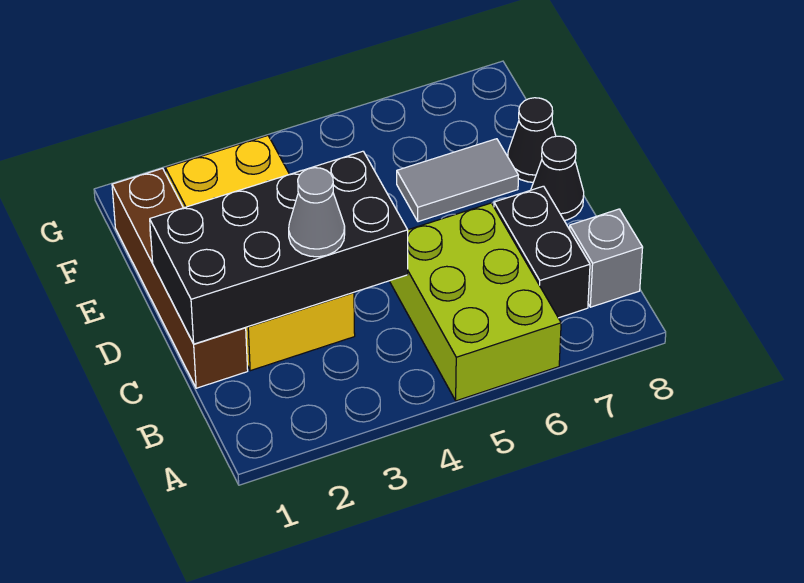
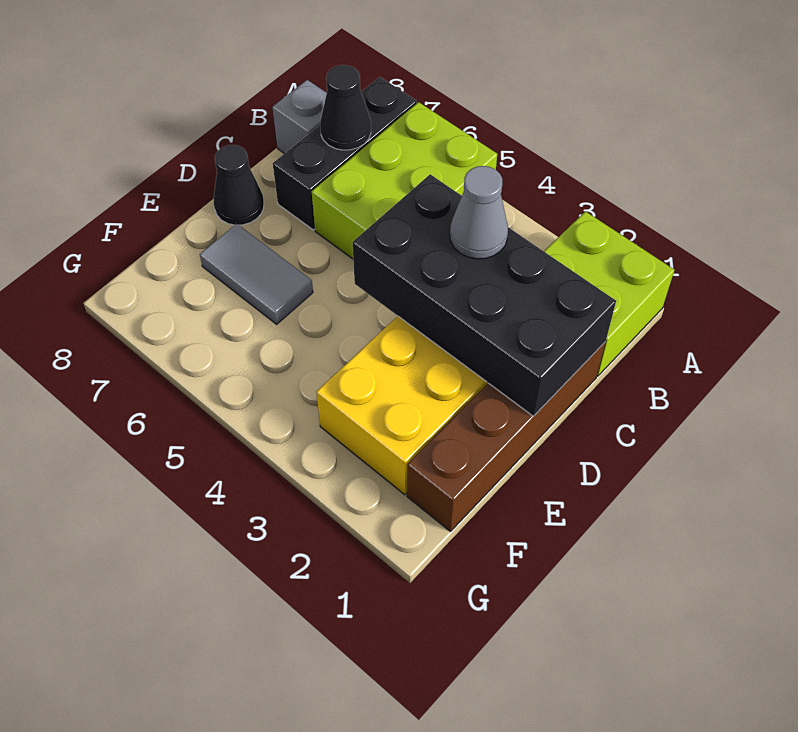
none -> lime brick A1:B2 level 1
black brick B7:C7 level 1 -> black brick A7:C7 level 1
black cone E8 level 1 -> black cone B7 level 2

